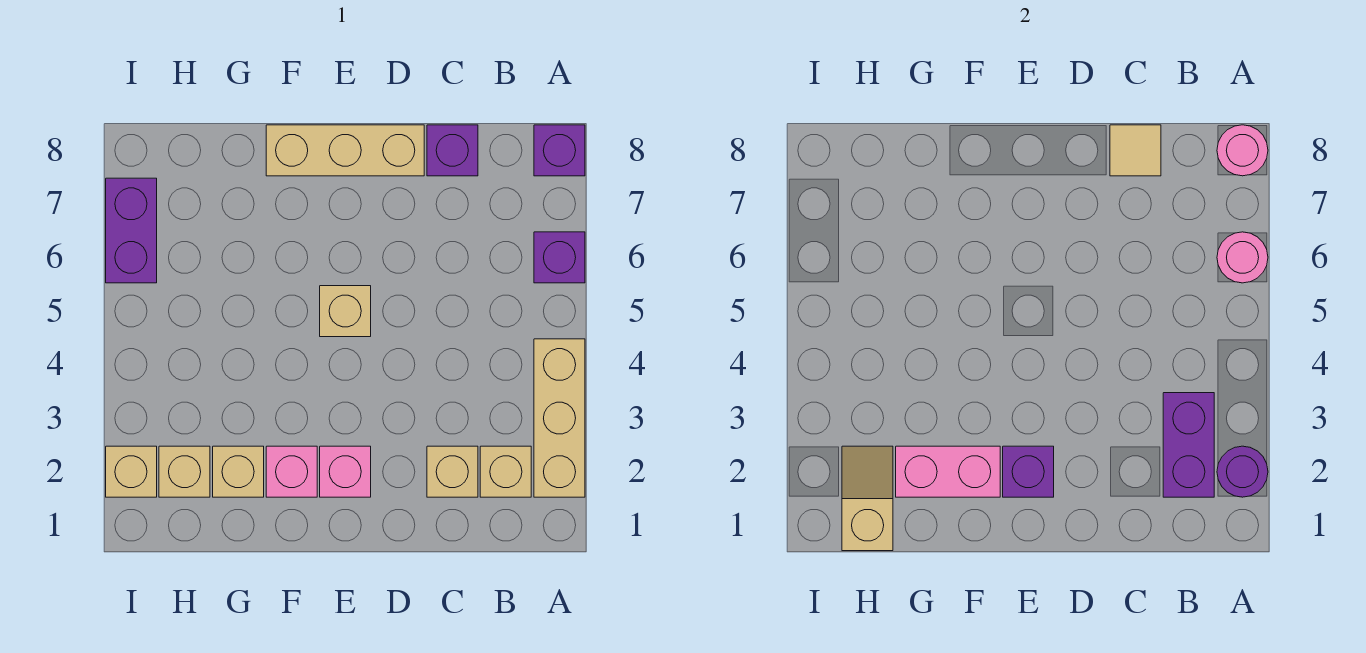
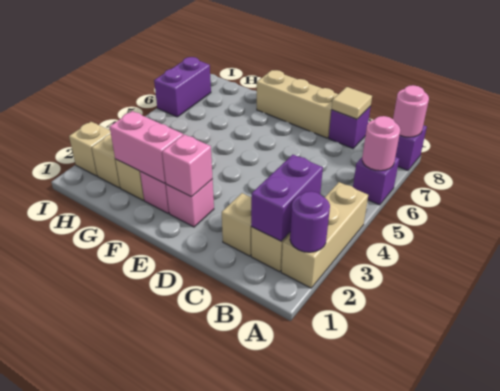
purple brick E2 level 2 -> pink brick E2 level 2
tan brick E5 level 1 -> none
tan slope H1:H2 level 2 top 1 -> none

